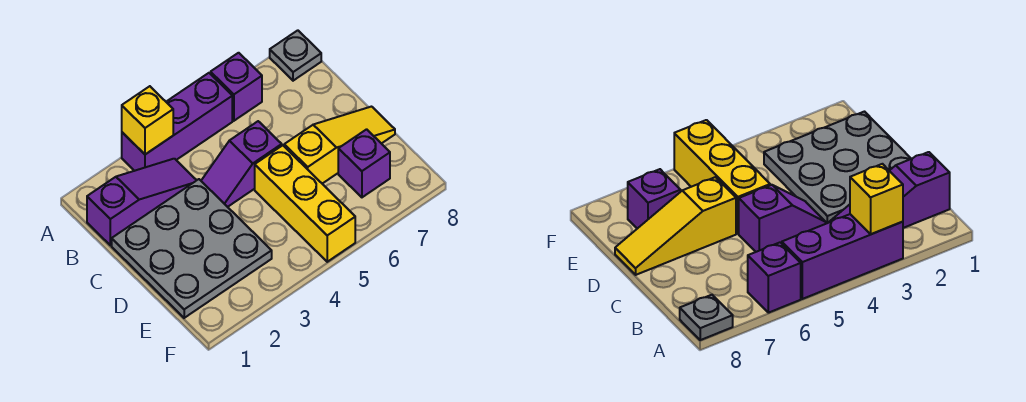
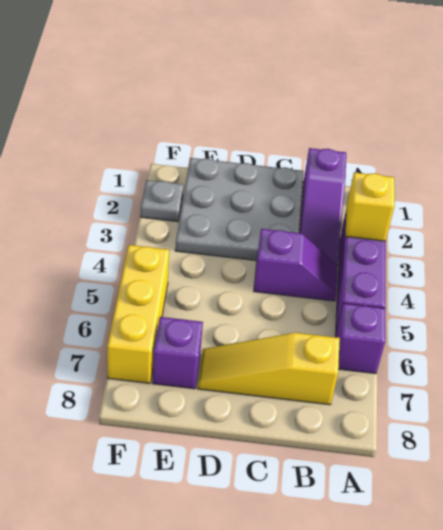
grey plate A8 level 1 -> grey plate F2 level 1
purple slope C4:C5 level 1 top 5 -> purple slope B4:C4 level 1 top C
yellow brick D5:F5 level 1 -> yellow brick F5:F7 level 1
yellow slope D6:D8 level 1 top 6 -> yellow slope B7:D7 level 1 top B

